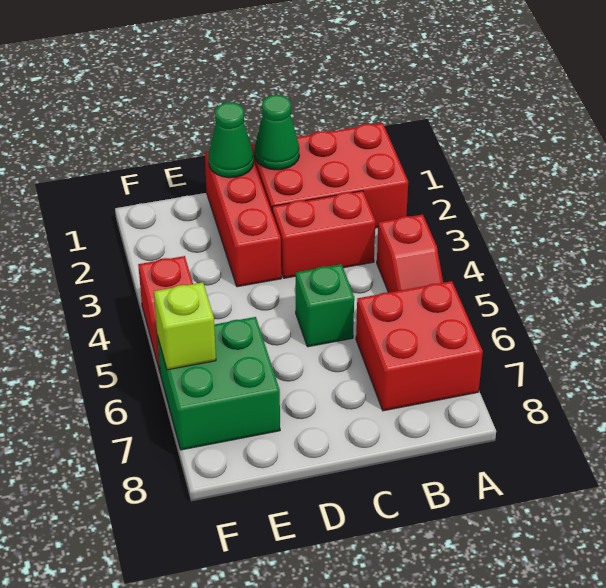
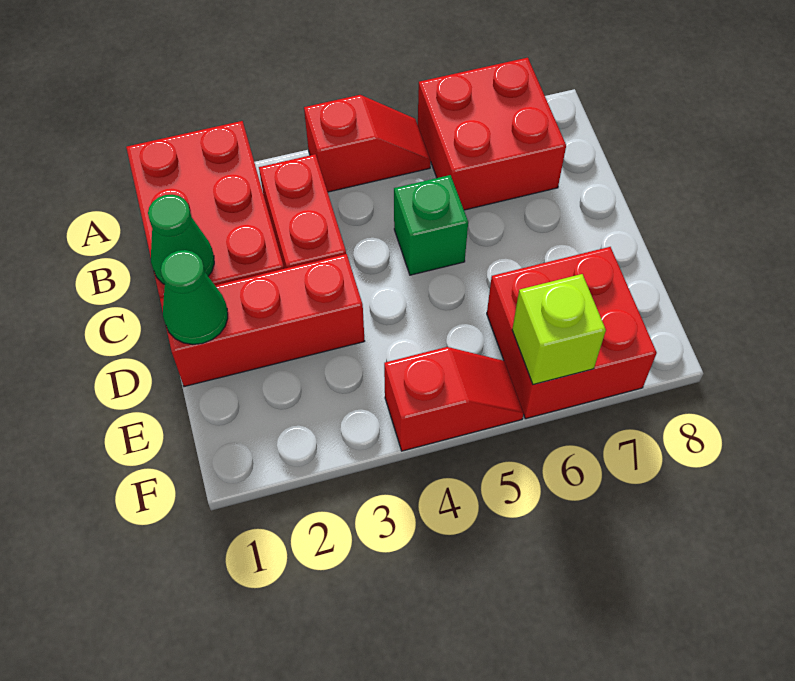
green brick E6:F7 level 1 -> red brick E6:F7 level 1

